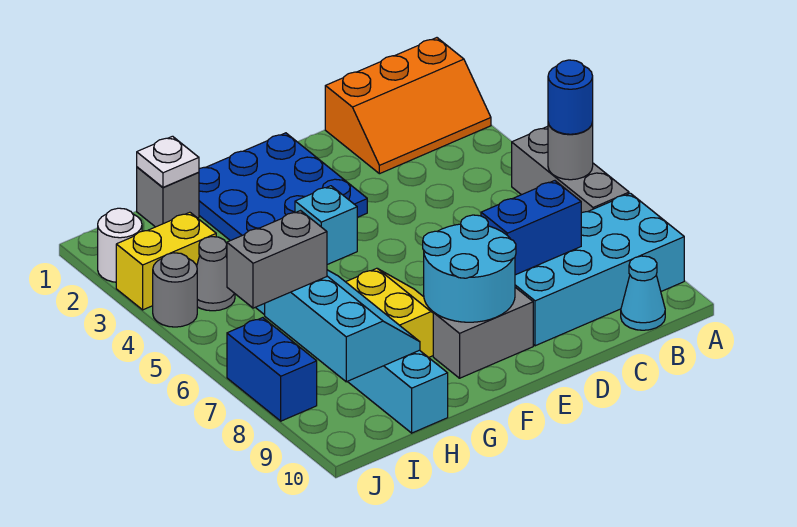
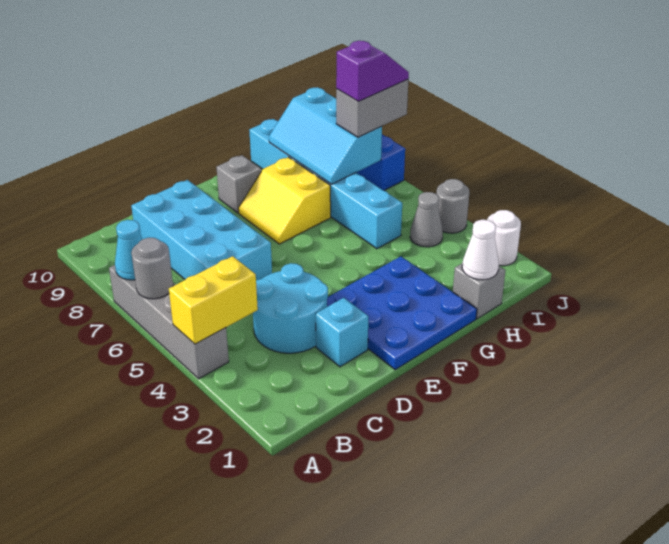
orange slope A1:C2 level 1 top 1 -> none
grey brick A5:A7 level 1 -> grey brick A4:A7 level 1
blue round brick A6 level 3 -> none
cyan brick A8:D9 level 1 -> cyan brick C6:D9 level 1
cyan cone B10 level 1 -> cyan cone A7 level 2
blue brick C8:D8 level 2 -> none
cyan round brick E8:F9 level 2 -> cyan round brick C3:D4 level 1
grey brick E9:F9 level 1 -> grey brick F9 level 1
cyan brick F4 level 1 -> cyan brick D2 level 1
white plate H1 level 2 -> white cone H1 level 2
yellow brick I3:J3 level 1 -> yellow brick A4:B4 level 2
none -> purple slope I7:J7 level 4 top I

